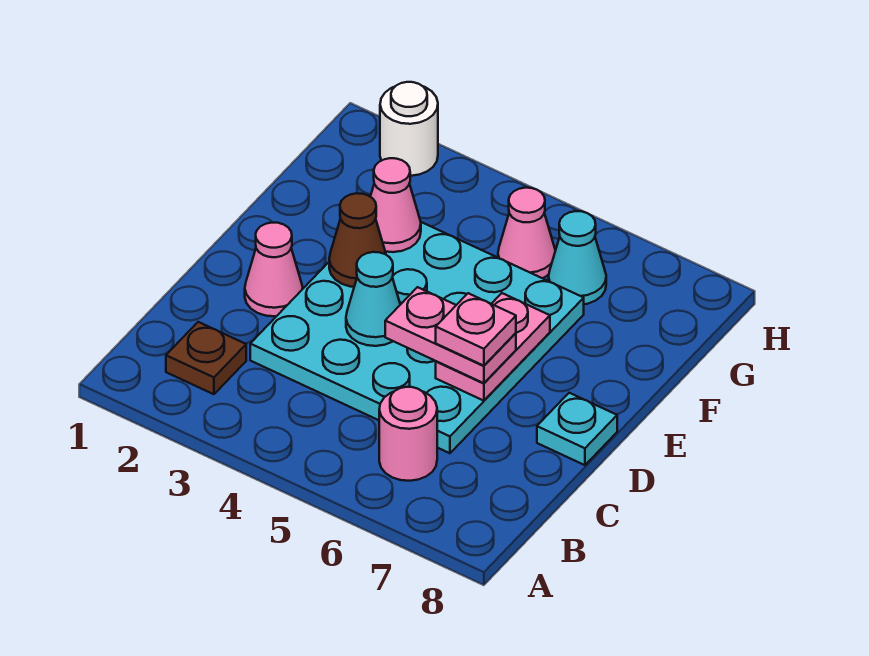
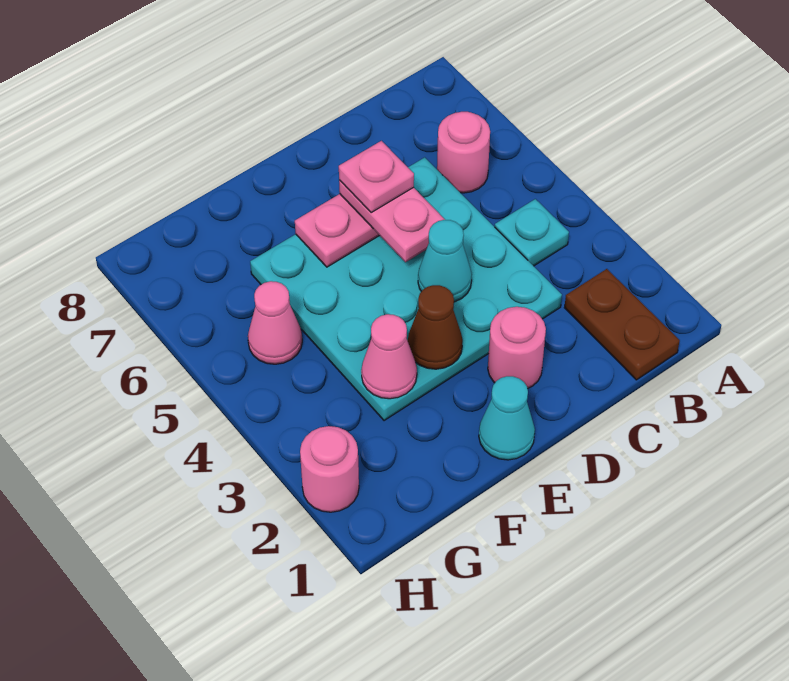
brown plate B2 level 1 -> brown plate B1:B2 level 1
pink cone D2 level 1 -> pink round brick D2 level 1
cyan plate D8 level 1 -> cyan plate B4 level 1
cyan cone G6 level 1 -> cyan cone E1 level 1
white round brick H2 level 1 -> pink round brick H2 level 1

